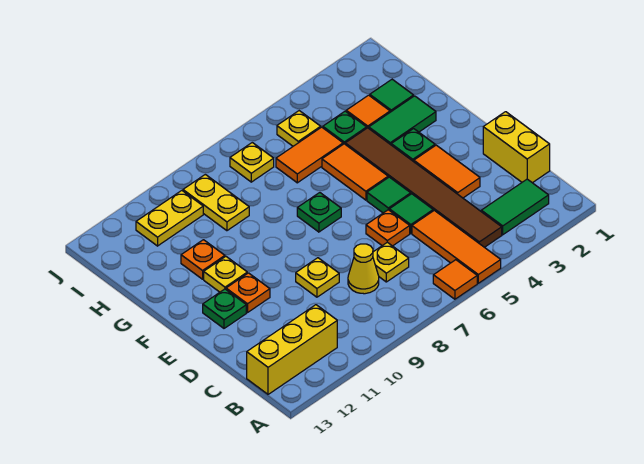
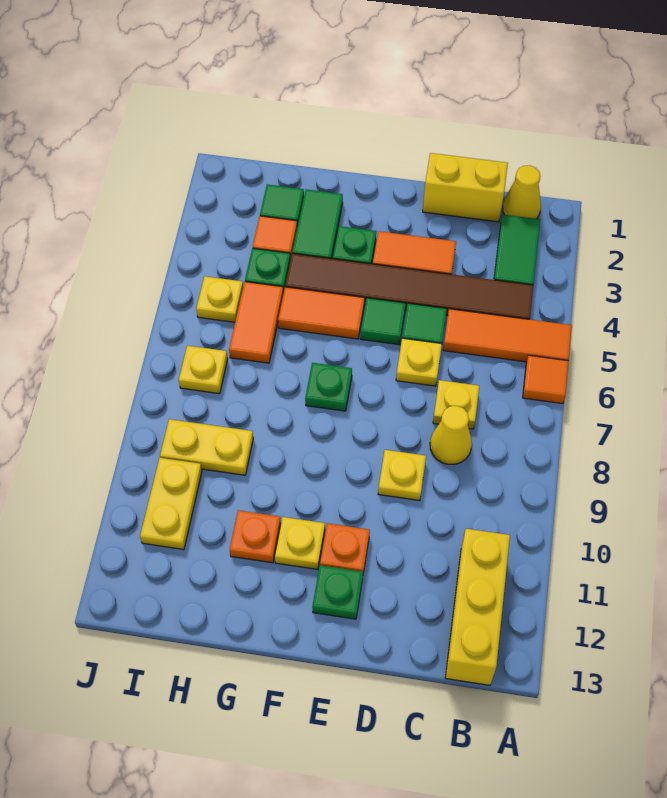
none -> yellow cone B1 level 1
orange plate D6 level 1 -> yellow plate D6 level 1

